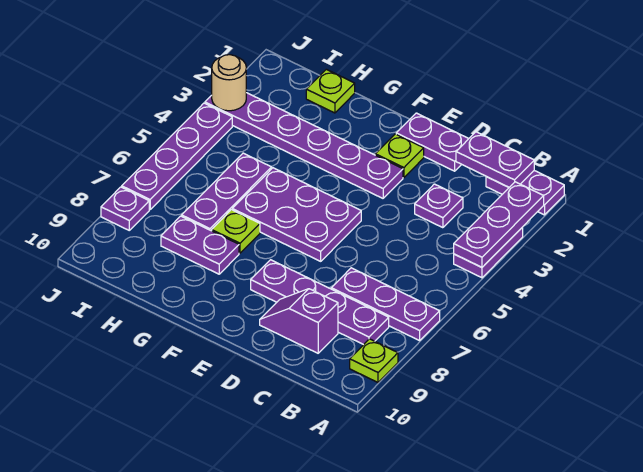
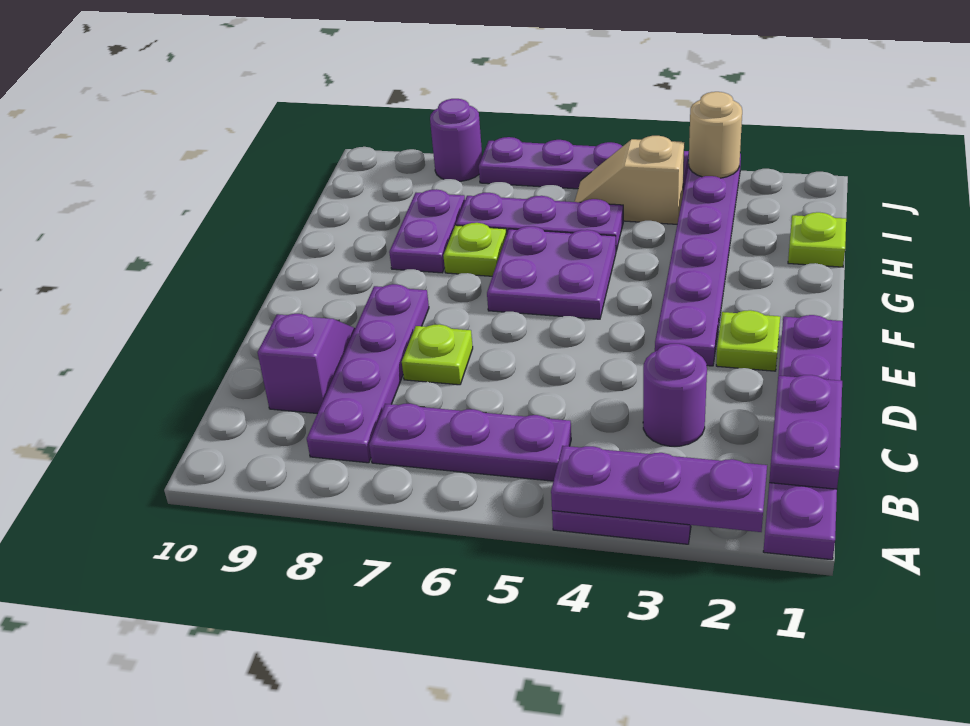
purple plate A7:C7 level 1 -> purple plate B5:B7 level 1
lime plate A9 level 1 -> lime plate D7 level 1
purple plate C3 level 1 -> purple round brick C3 level 1
purple plate E5:G6 level 1 -> purple plate F5:G6 level 1
none -> tan slope I4:I5 level 1 top 4
purple plate J8 level 1 -> purple round brick J8 level 1

